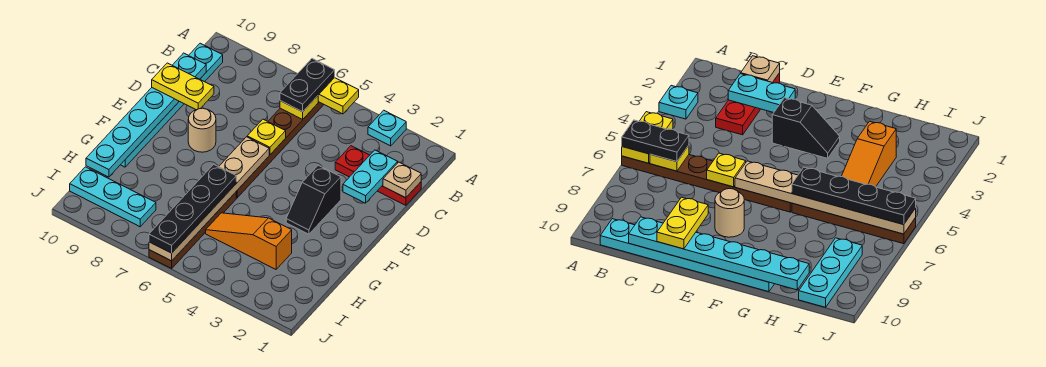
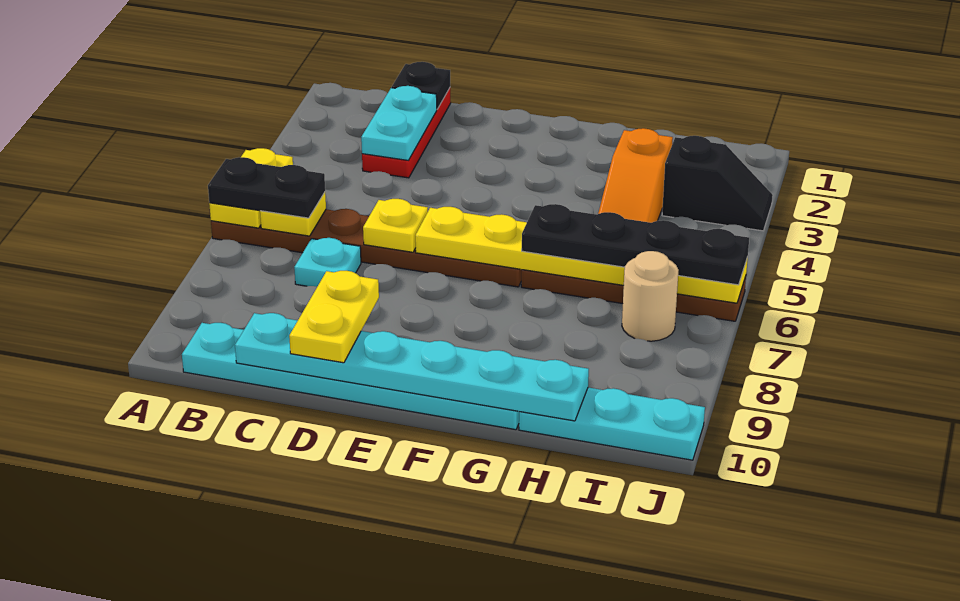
cyan plate A3 level 1 -> cyan plate C7 level 1
tan plate C1 level 2 -> black plate C1 level 2
cyan plate C2:D2 level 2 -> cyan plate C2:C3 level 2
black slope E3:F3 level 1 top E -> black slope I3:J3 level 1 top I
tan plate E6:J6 level 2 -> yellow plate E6:J6 level 2
tan round brick E8 level 1 -> tan round brick I7 level 1
cyan plate I8:I10 level 1 -> cyan plate H10:J10 level 1

